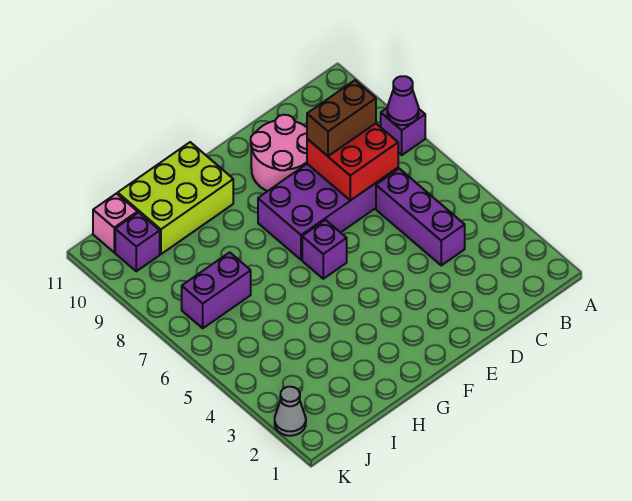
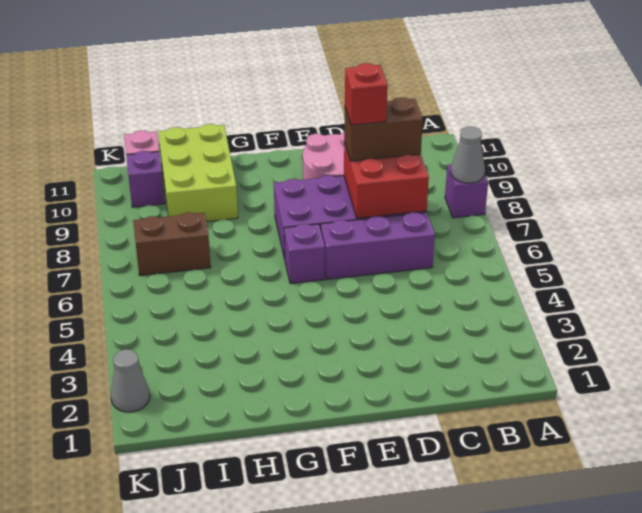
purple cone A8 level 2 -> grey cone A8 level 2
purple brick C4:C6 level 1 -> purple brick C6:E6 level 1
none -> red brick D8 level 4
lime brick G10:I11 level 1 -> lime brick H9:I11 level 1
purple brick I7:J7 level 1 -> brown brick I7:J7 level 1

